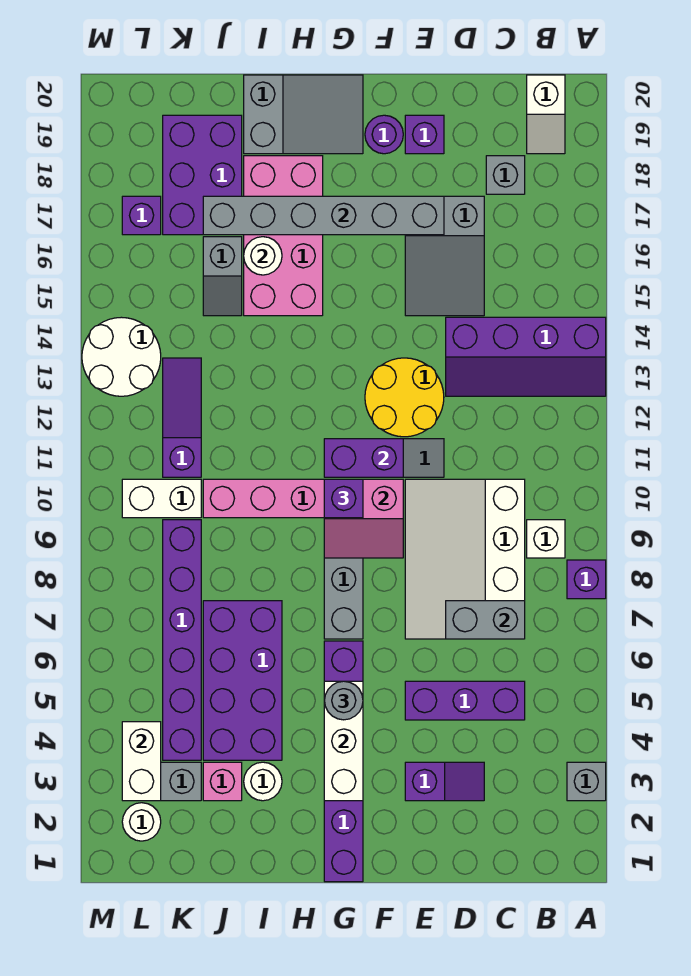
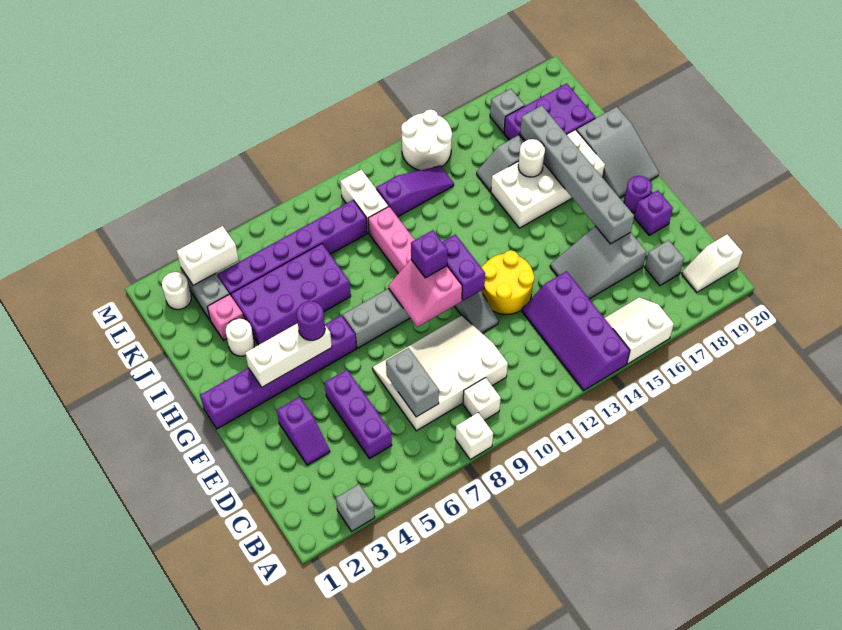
purple brick A8 level 1 -> white brick A8 level 1
none -> white slope A15:B16 level 1 top A
grey round brick G5 level 3 -> purple round brick G5 level 3
pink brick H15:I18 level 1 -> white brick H15:I18 level 1
purple brick L17 level 1 -> grey brick L17 level 1

